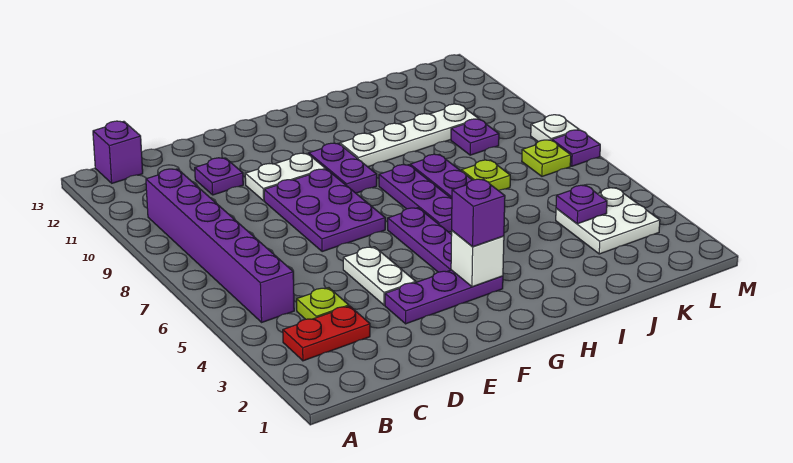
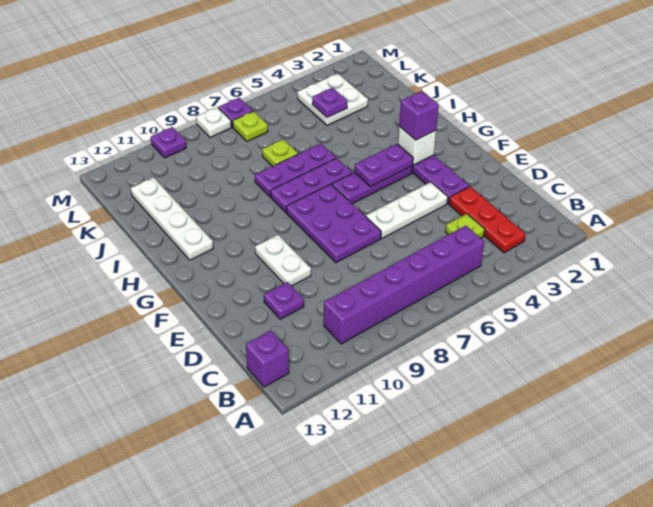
red plate B3:C3 level 1 -> red plate B3:D3 level 1
white plate E4:E5 level 1 -> white plate E4:E6 level 1
purple plate E7:F9 level 1 -> purple plate E7:G8 level 1
purple plate G9:G10 level 1 -> purple plate G4:G5 level 2
white plate H10:K10 level 1 -> white plate H12:K12 level 1
purple plate K9 level 1 -> purple plate M10 level 1

